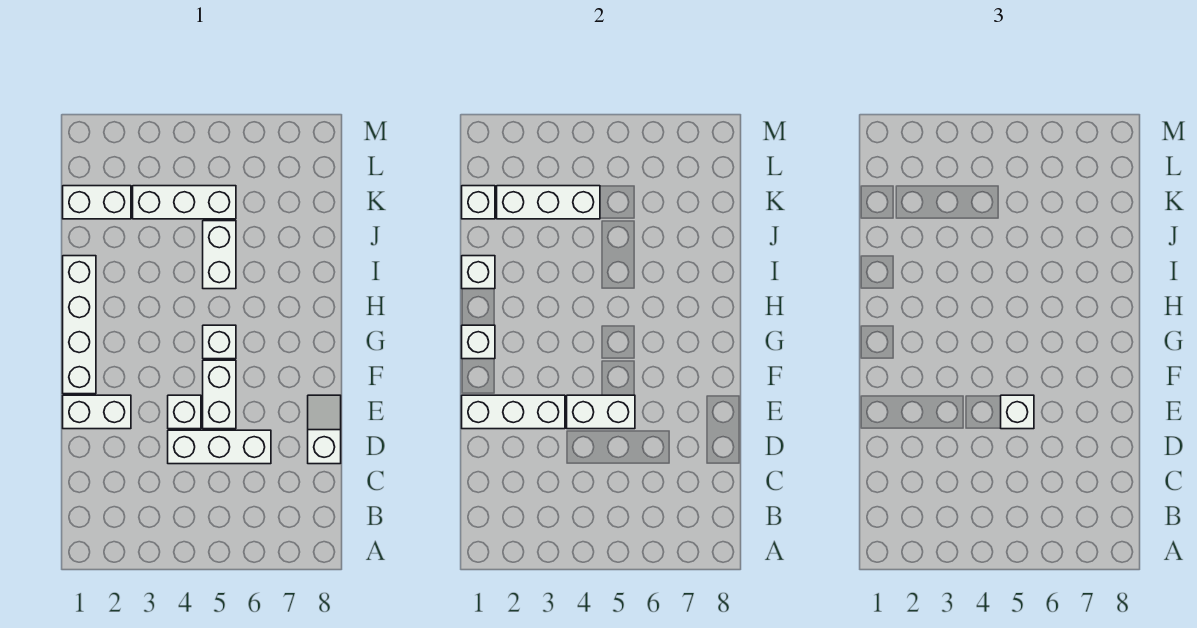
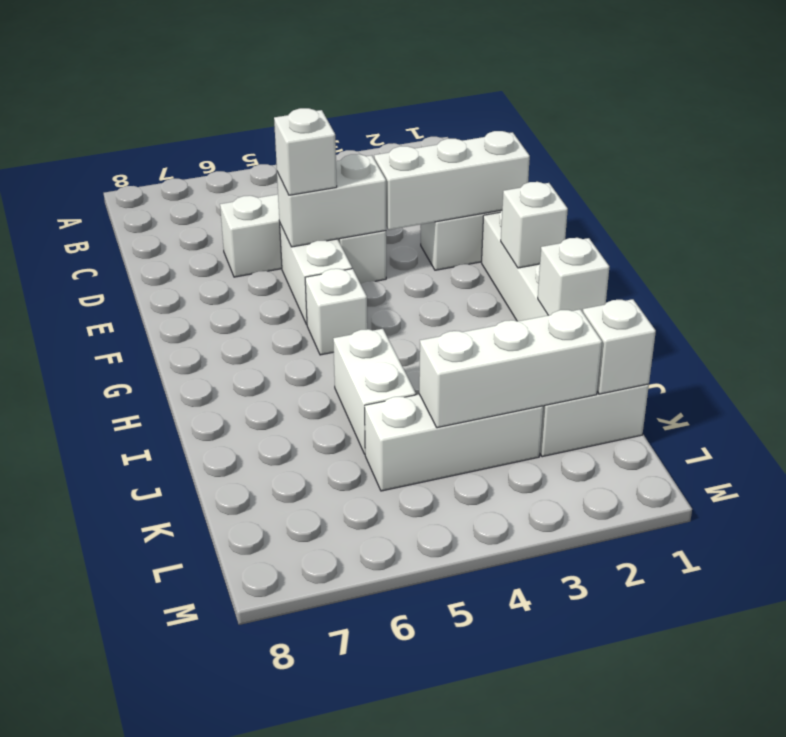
white slope D8:E8 level 1 top D -> none

